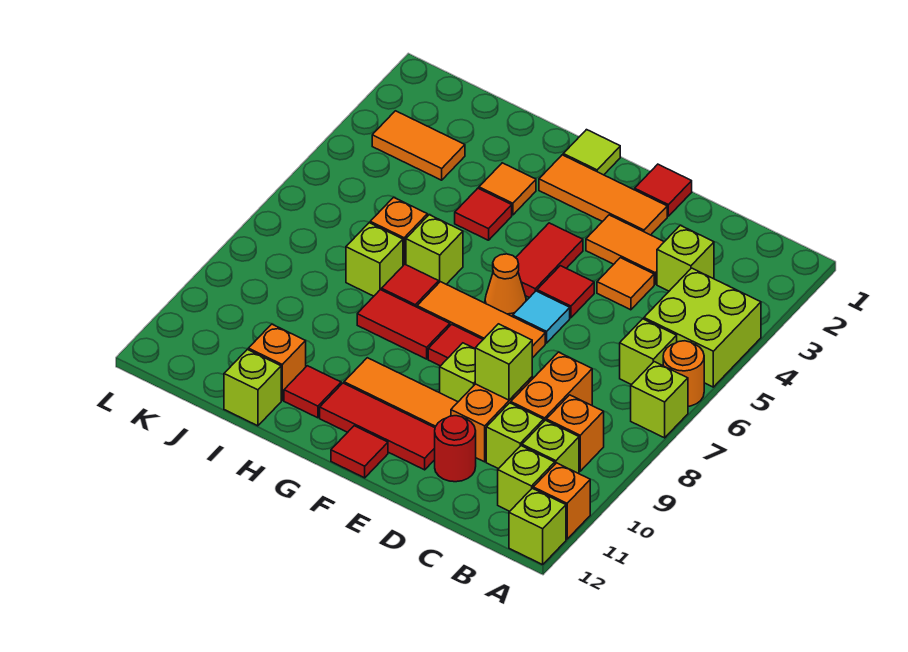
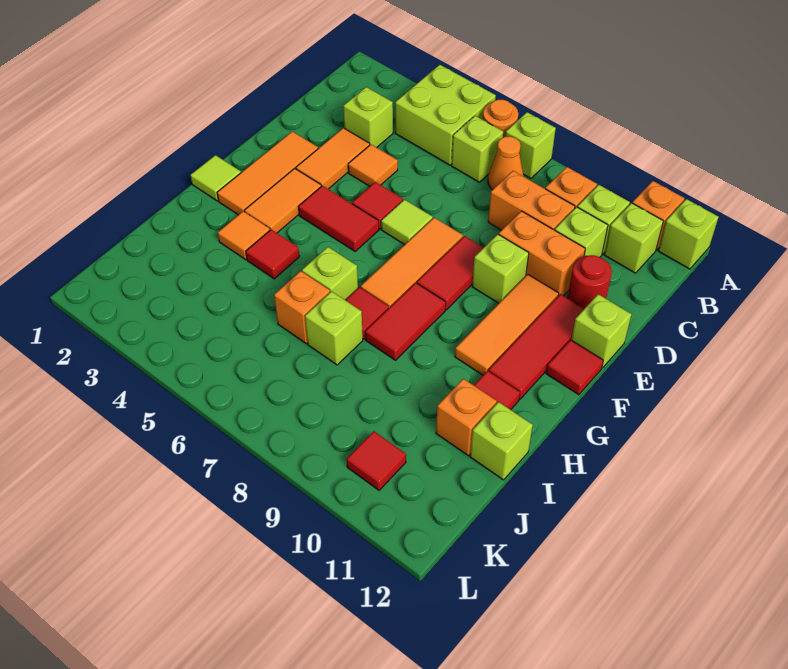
lime brick D9 level 2 -> lime brick E12 level 1
red tile E1 level 1 -> red tile K10 level 1
cyan tile E6 level 1 -> lime tile E6 level 1
orange cone F6 level 1 -> orange cone B7 level 1
orange tile J3:K3 level 1 -> orange tile F3:G3 level 1

